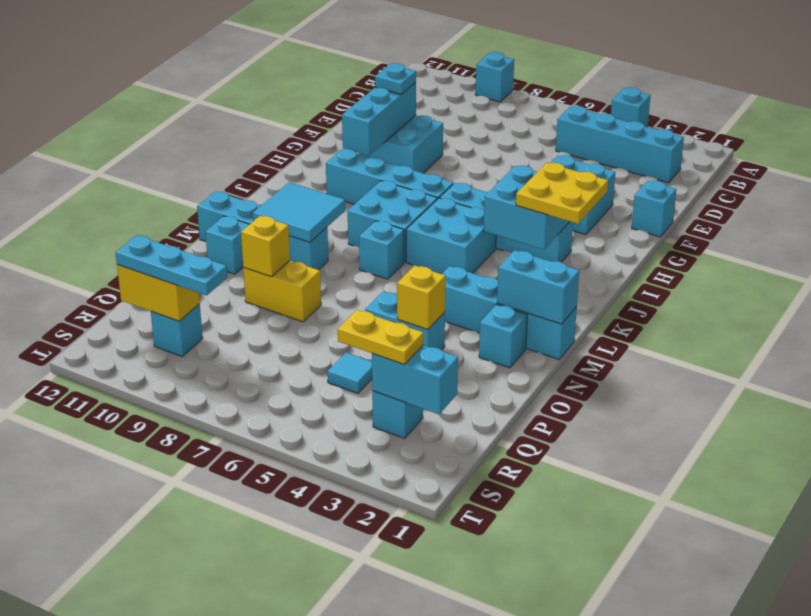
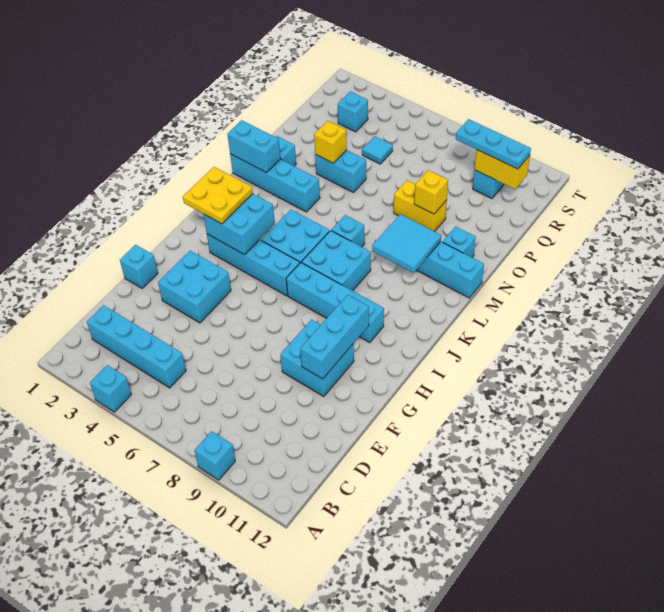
cyan plate F10 level 3 -> none
cyan brick R2:R3 level 2 -> none
yellow plate R3:R4 level 3 -> none

